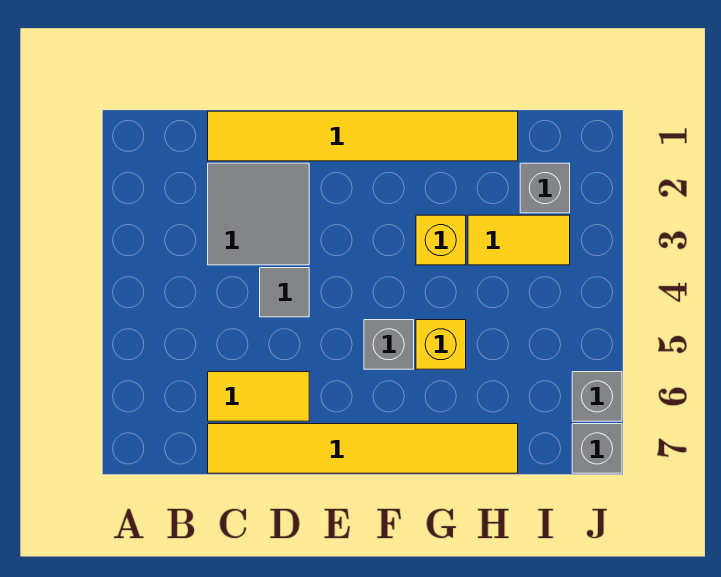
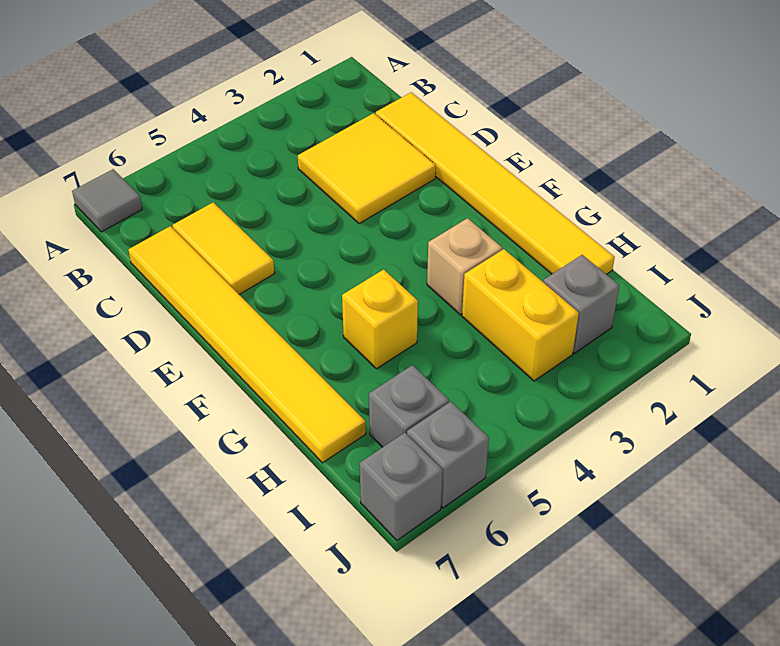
grey tile C2:D3 level 1 -> yellow tile C2:D3 level 1
grey tile D4 level 1 -> grey tile A7 level 1
grey brick F5 level 1 -> grey brick I6 level 1
yellow brick G3 level 1 -> tan brick G3 level 1
yellow tile H3:I3 level 1 -> yellow brick H3:I3 level 1

